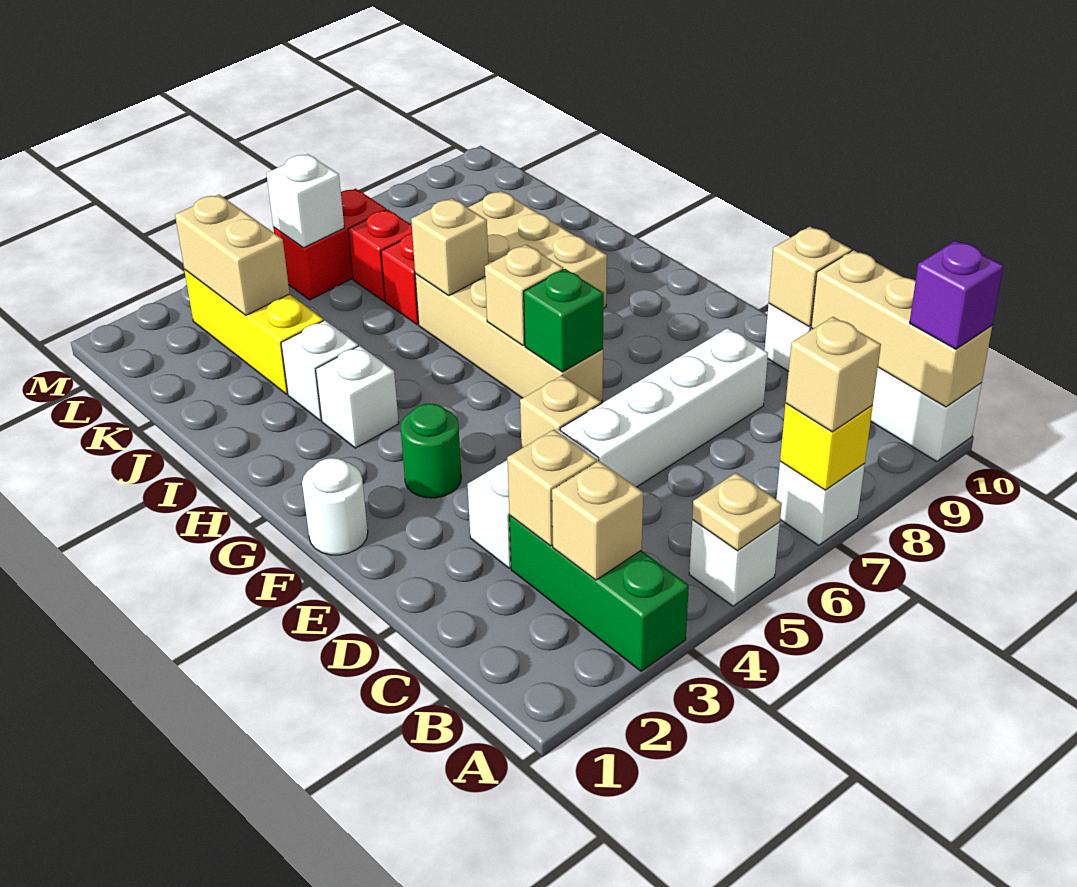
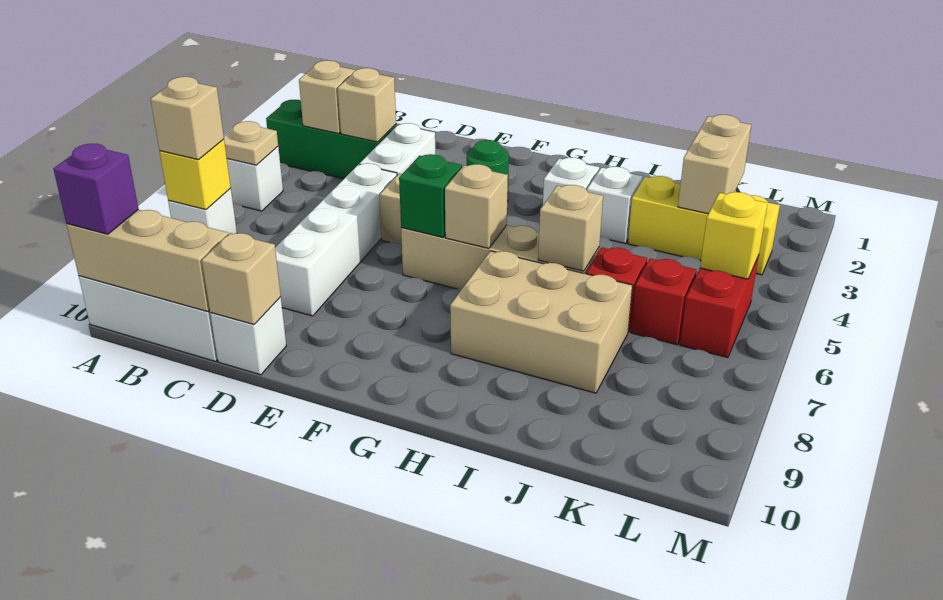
white round brick F1 level 1 -> none
tan brick K3:L3 level 2 -> tan brick K2:K3 level 2
white brick L5 level 2 -> yellow brick L5 level 2

